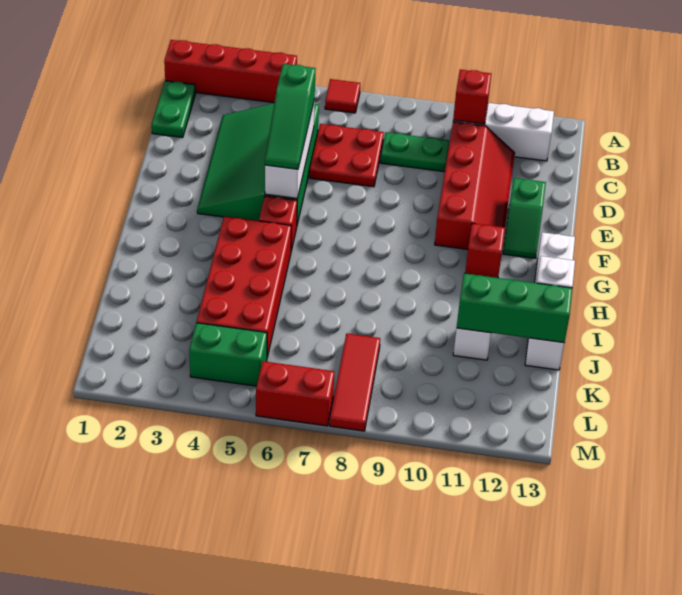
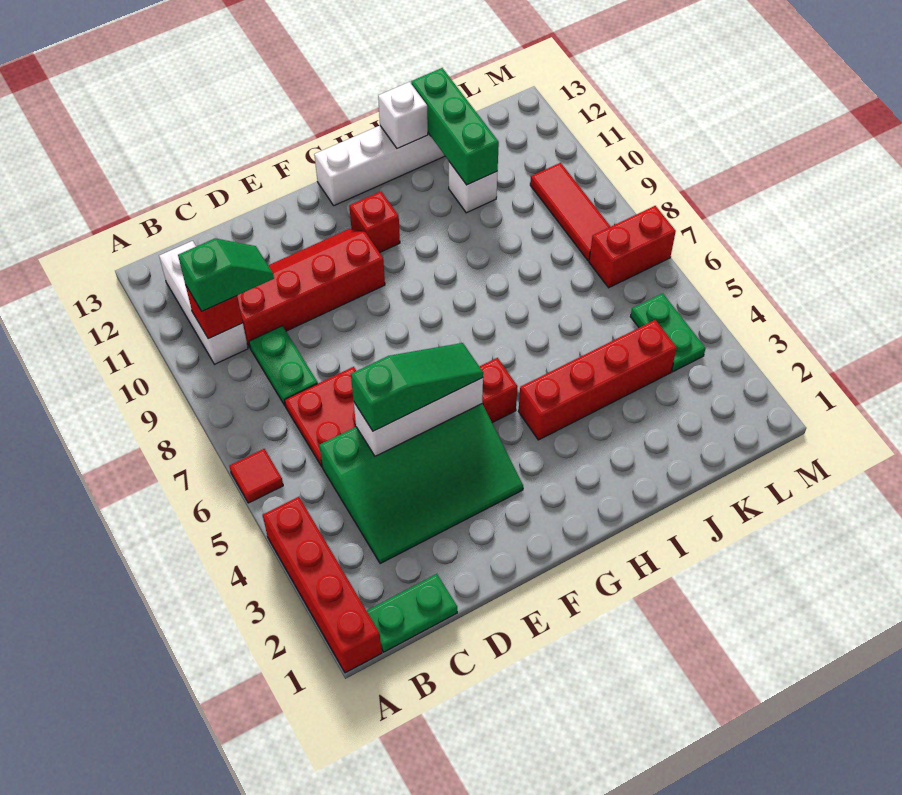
green slope E12:F12 level 1 top E -> green slope B10:C10 level 3 top B
red brick H4:K5 level 1 -> red brick H4:K4 level 1
red tile K8:M8 level 1 -> red tile L8:L10 level 1
green brick L4:L5 level 1 -> green plate L4:L5 level 1
red brick M6:M7 level 1 -> red brick L7:M7 level 1

